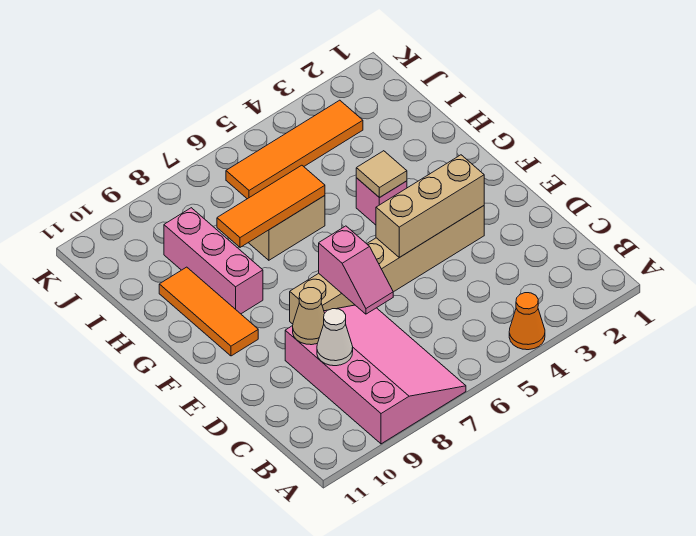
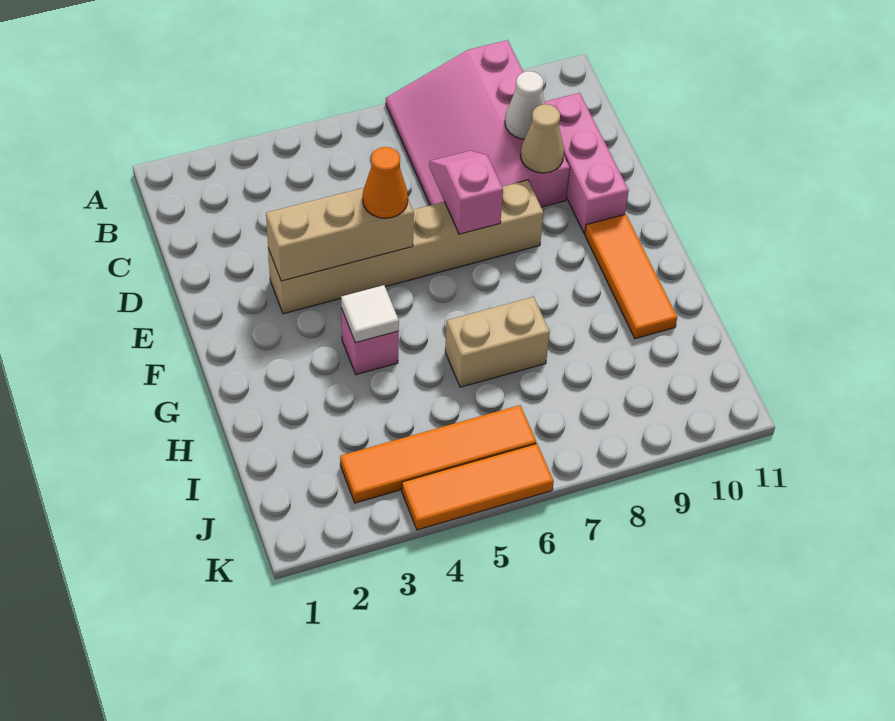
orange cone A4 level 1 -> orange cone E5 level 3
tan tile G4 level 2 -> white tile G4 level 2
pink brick G9:I9 level 1 -> pink brick C10:E10 level 1
orange tile H6:H8 level 2 -> orange tile K4:K6 level 1

